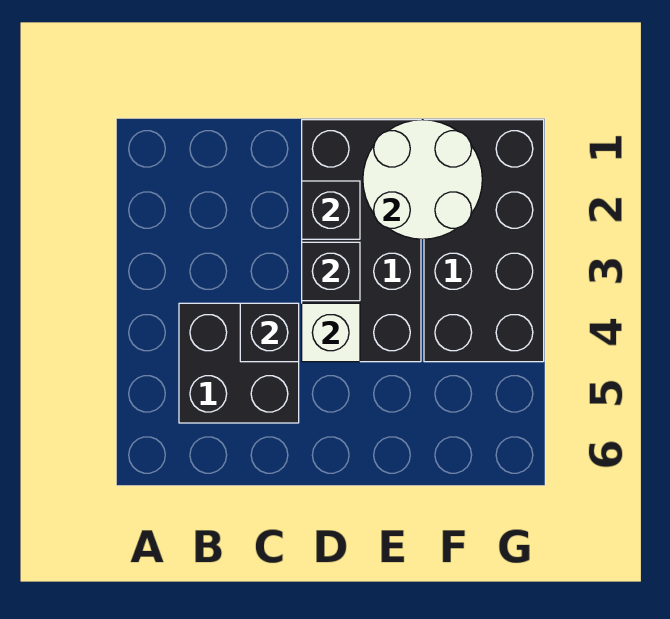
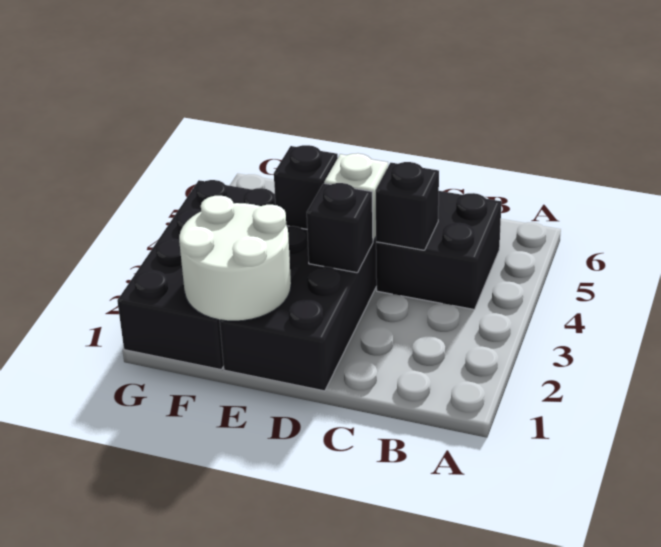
black brick D2 level 2 -> black brick E4 level 2

